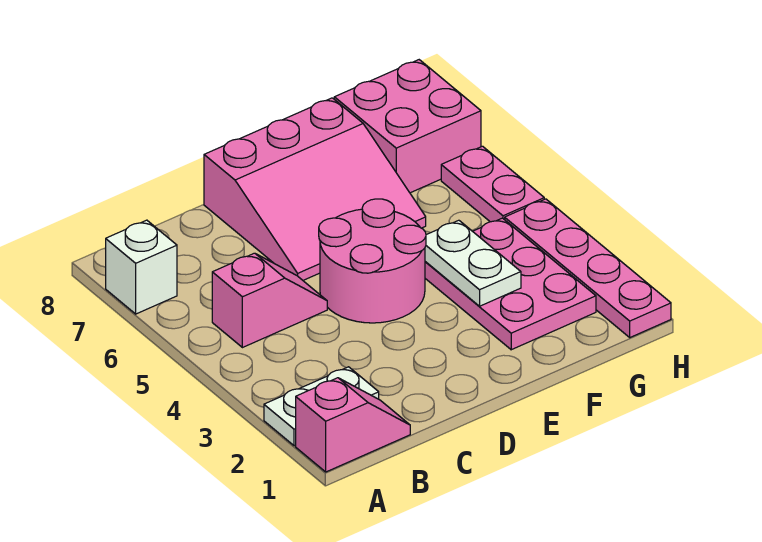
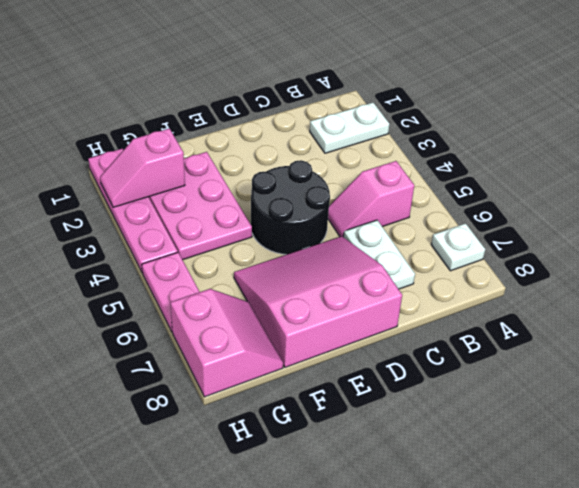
pink slope A1:B1 level 1 top A -> pink slope G2:H2 level 2 top G
white brick A7 level 1 -> white plate A7 level 1
pink round brick D4:E5 level 1 -> black round brick D4:E5 level 1
white plate F3:F4 level 2 -> white plate C6:C7 level 1
pink brick G7:H8 level 1 -> pink slope G7:H8 level 1 top H

